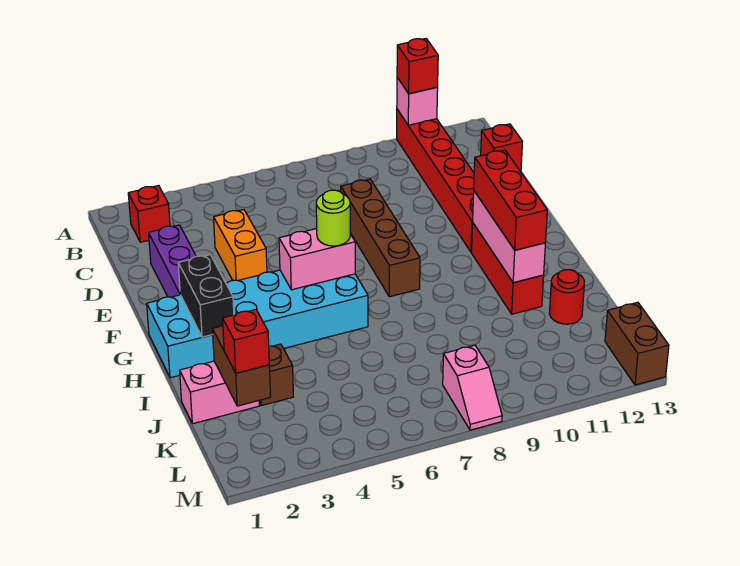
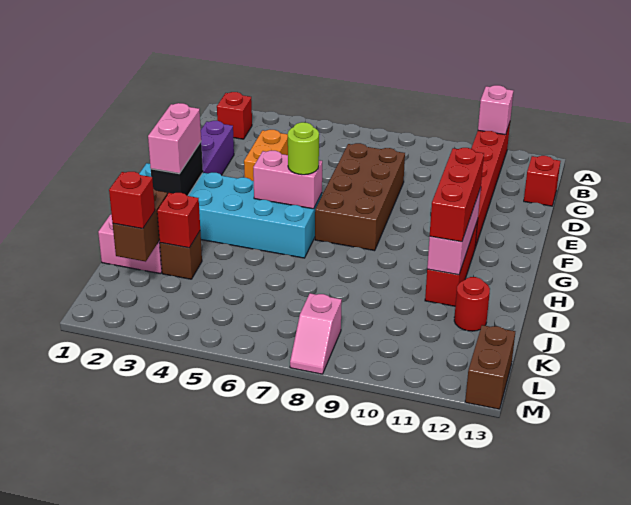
red brick A11 level 3 -> red brick J3 level 2
brown brick D8:G8 level 1 -> brown brick D7:G8 level 1
none -> pink brick G2:H2 level 3

